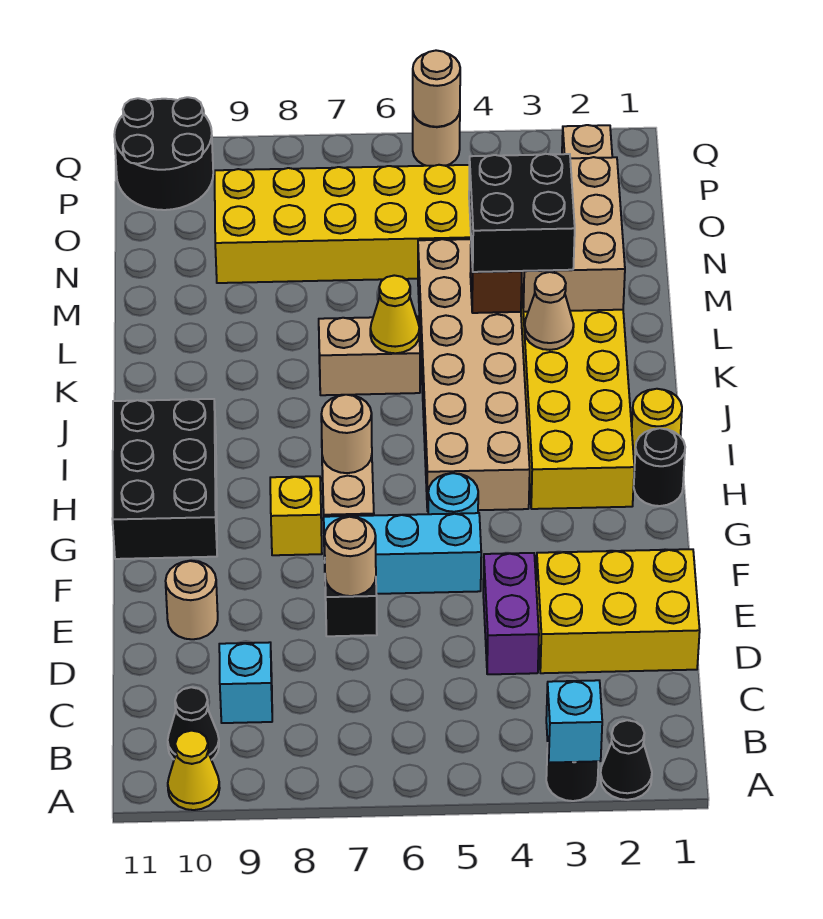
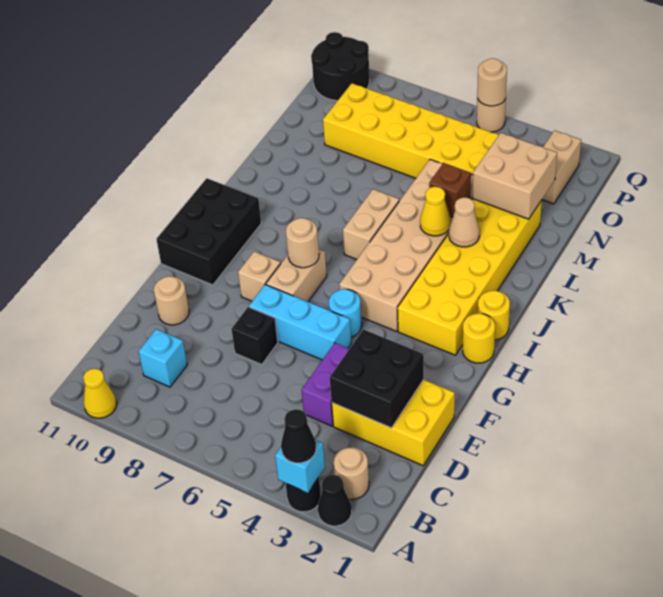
black cone B10 level 1 -> black cone A3 level 3
tan round brick E7 level 2 -> tan round brick B2 level 1
yellow brick G8 level 1 -> tan brick G8 level 1
black round brick H1 level 1 -> yellow round brick H1 level 1
tan brick K6:K7 level 1 -> tan brick J6:K6 level 1
yellow cone K6 level 2 -> yellow cone K4 level 2
tan brick L2:N3 level 2 -> tan brick M2:N3 level 2
black brick L3:M4 level 3 -> black brick D2:E3 level 2

